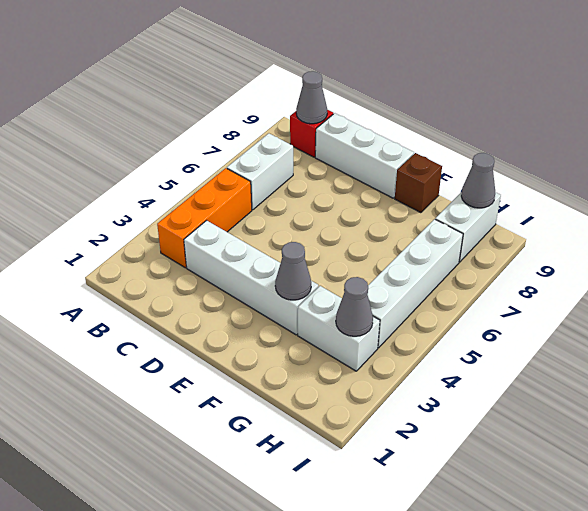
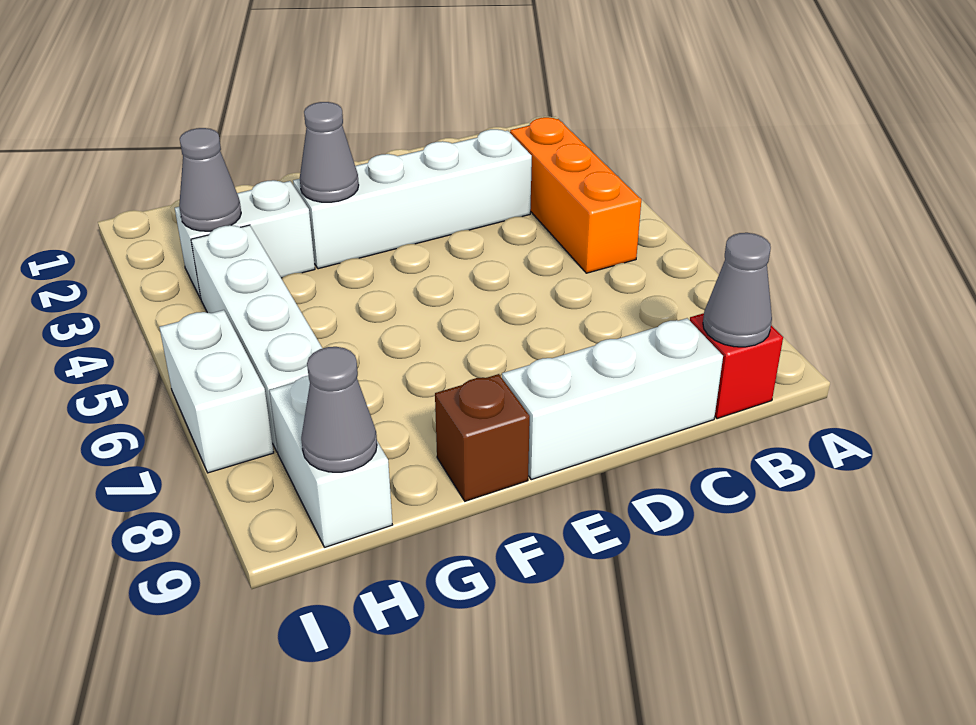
white brick B6:B7 level 1 -> white brick I6:I7 level 1

